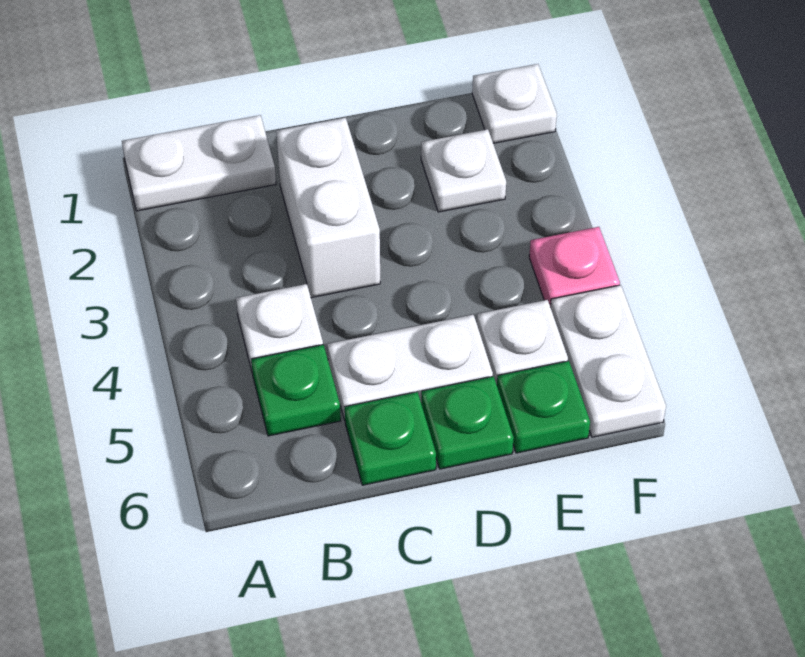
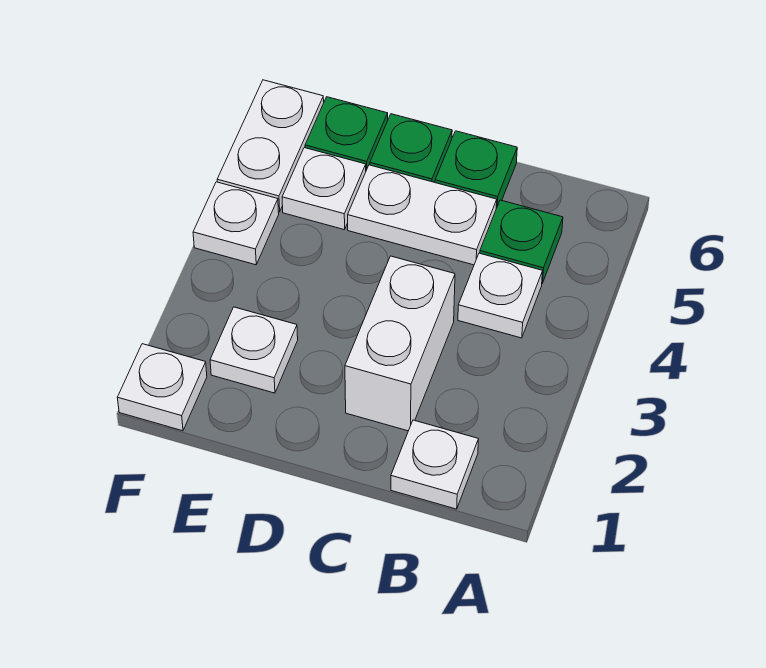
white plate A1:B1 level 1 -> white plate B1 level 1
pink plate F4 level 1 -> white plate F4 level 1

